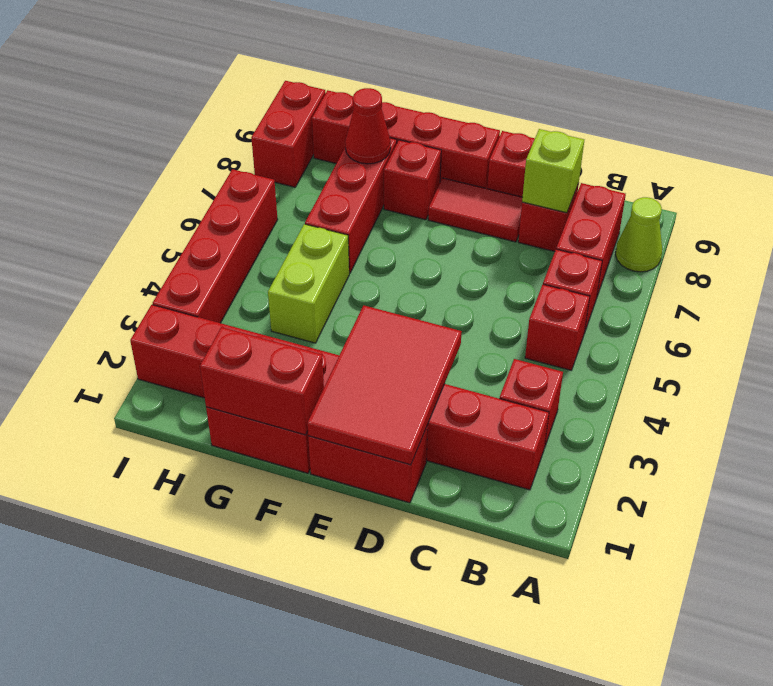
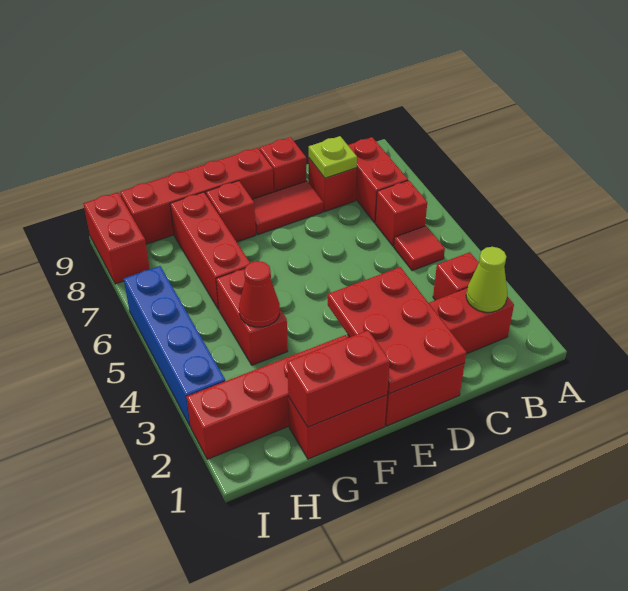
lime cone A8 level 1 -> lime cone B2 level 2
red brick B5 level 1 -> red tile B5 level 1
lime brick C8 level 2 -> lime plate C8 level 2
red tile D1:E3 level 2 -> red plate D1:E3 level 2
lime brick G4:G5 level 1 -> red brick G4:G5 level 1
red cone G8 level 2 -> red cone G4 level 2
red brick I3:I6 level 1 -> blue brick I3:I6 level 1

